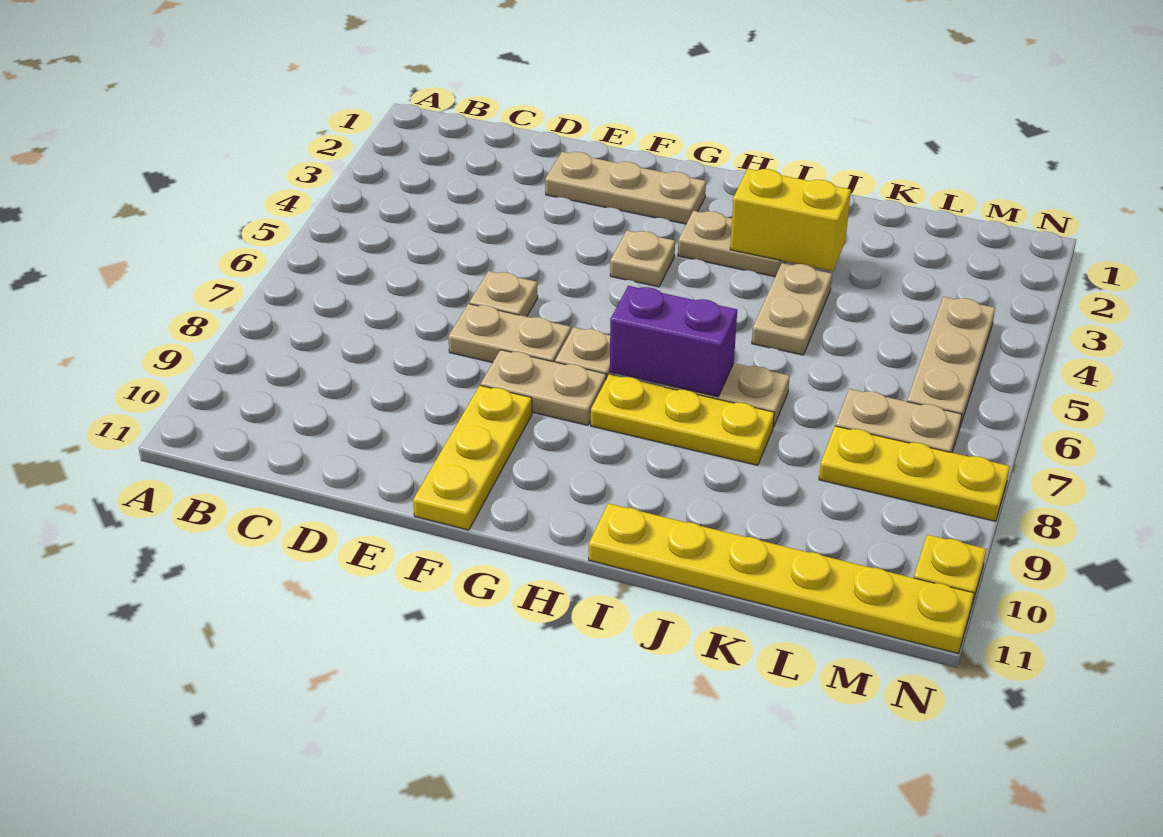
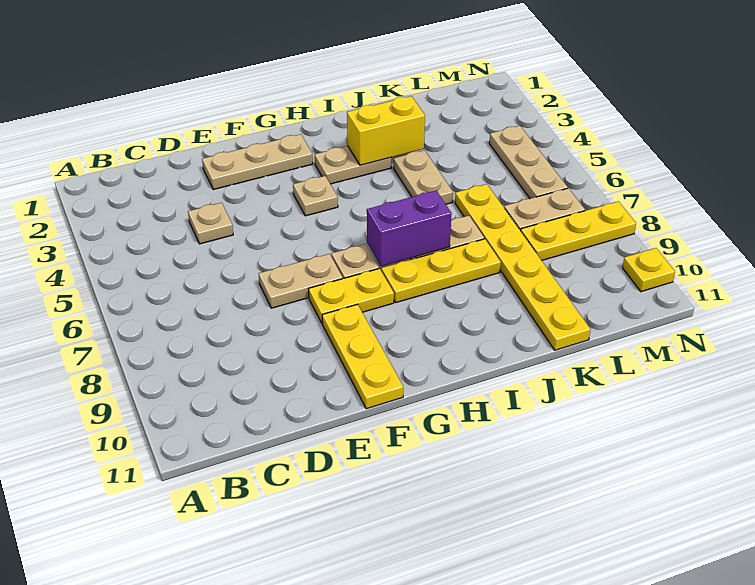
tan plate E6 level 1 -> tan plate D4 level 1
tan plate F8:G8 level 1 -> yellow plate F8:G8 level 1
yellow plate I11:N11 level 1 -> yellow plate K6:K11 level 1

